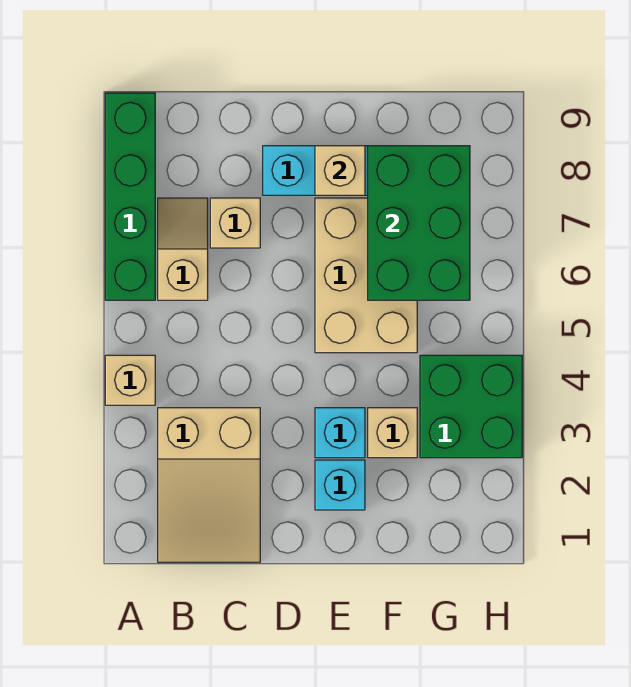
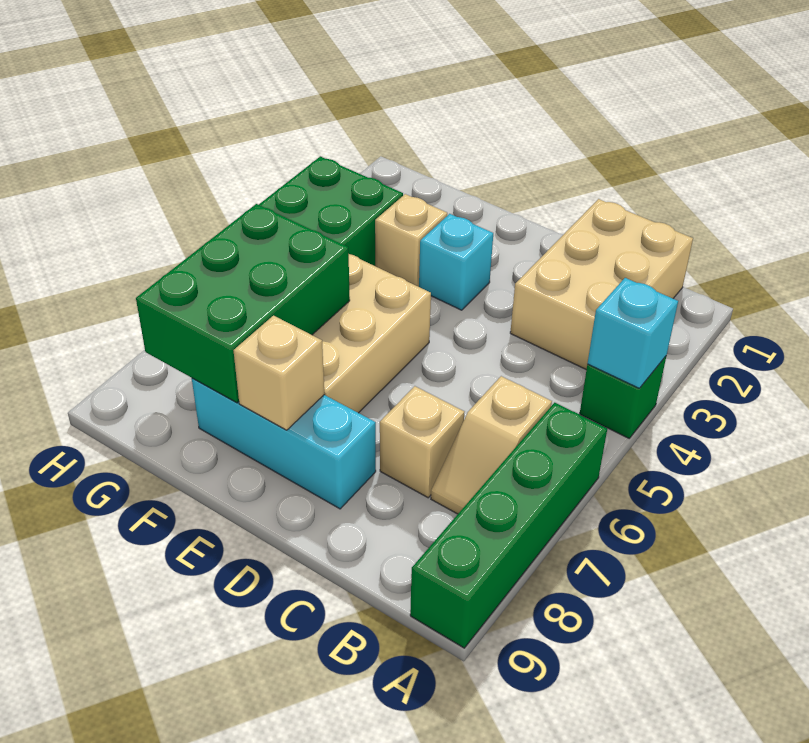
tan brick A4 level 1 -> green brick A4 level 1
tan slope B1:C3 level 1 top 3 -> tan brick B1:C3 level 1
cyan brick E2 level 1 -> cyan brick A4 level 2

